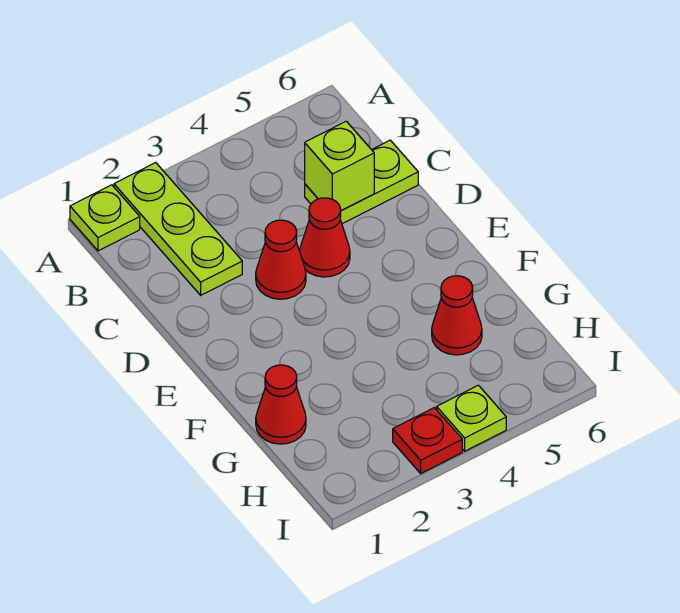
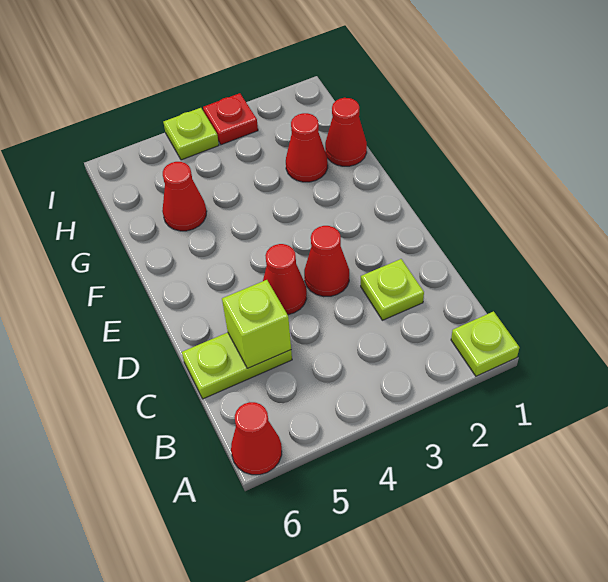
lime plate A2:C2 level 1 -> lime plate C2 level 1
none -> red cone A6 level 1
none -> red cone G2 level 1

